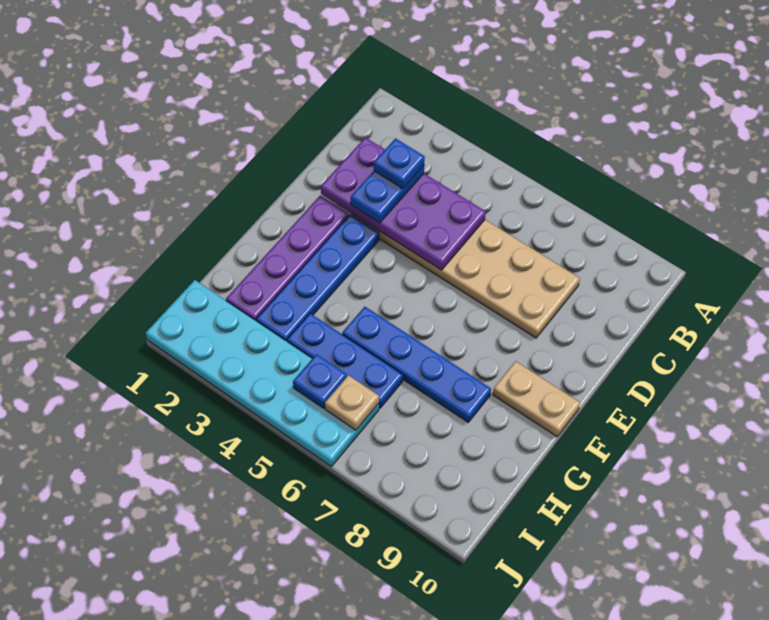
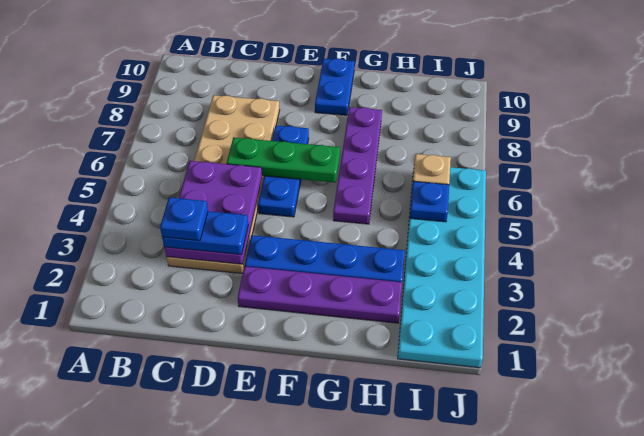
purple plate C2:D5 level 2 -> purple plate C3:D5 level 2
none -> green plate D6:F6 level 2
tan plate F9:F10 level 1 -> blue plate F9:F10 level 1
blue plate G5:G8 level 1 -> purple plate G5:G8 level 1
blue plate H4:H6 level 1 -> blue plate E5:E7 level 1

